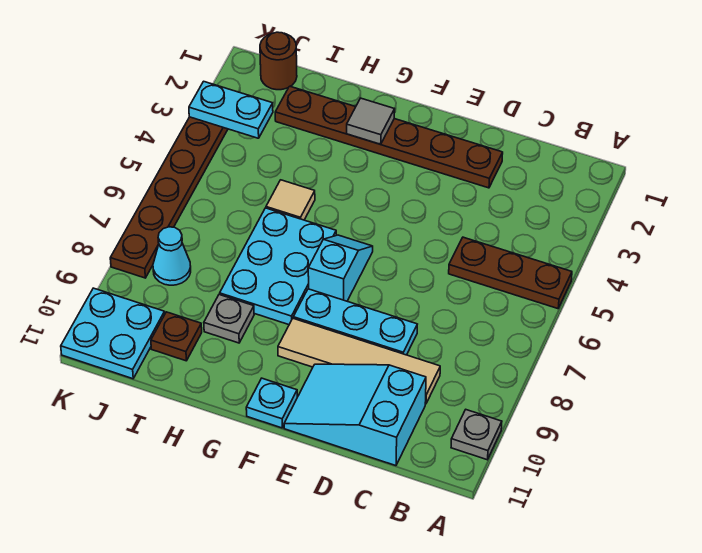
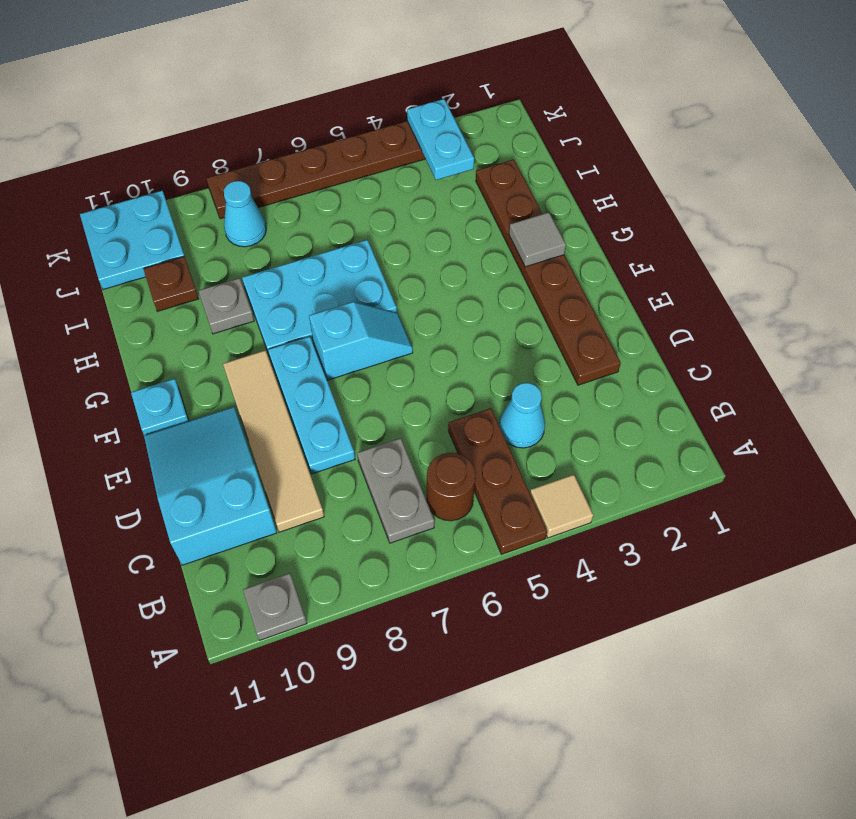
none -> grey plate B7:C7 level 1
none -> cyan cone C4 level 1
tan tile H5 level 1 -> tan tile A4 level 1
brown round brick J1 level 1 -> brown round brick B6 level 1

